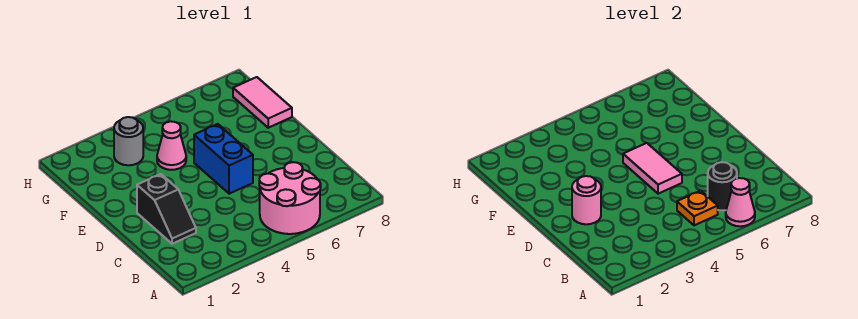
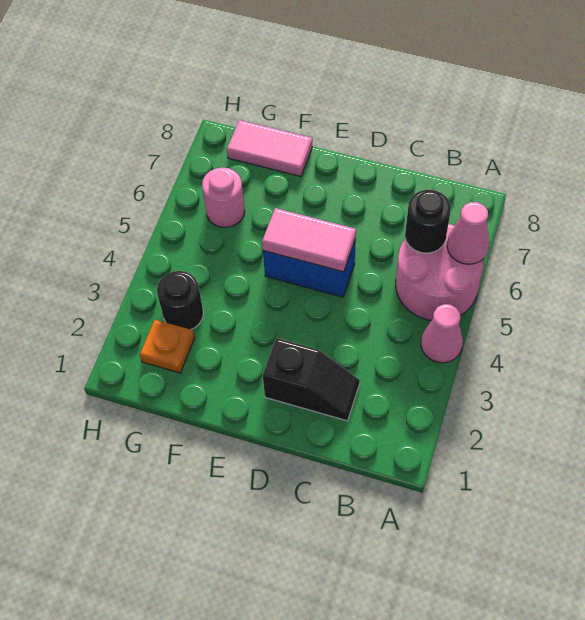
orange plate B5 level 2 -> orange plate G2 level 1
pink round brick D2 level 2 -> pink round brick G6 level 1
pink cone F4 level 1 -> pink cone A4 level 1
grey round brick G3 level 1 -> black round brick G3 level 1

